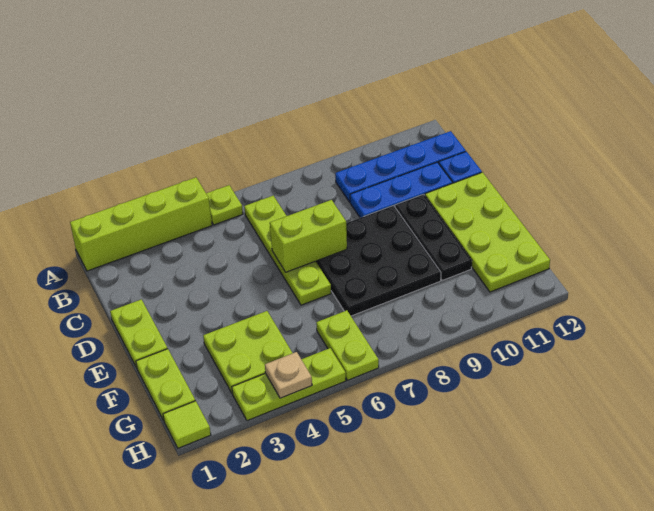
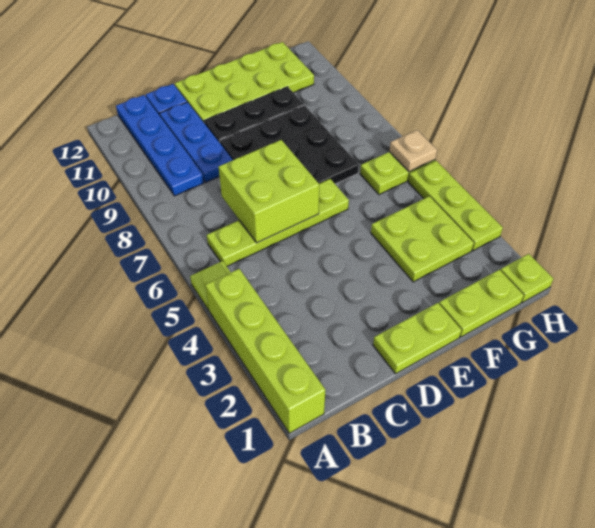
lime brick D6:D7 level 2 -> lime brick C6:D7 level 2
lime tile H1 level 1 -> lime plate H1 level 1
tan plate H4 level 2 -> tan plate H6 level 2

